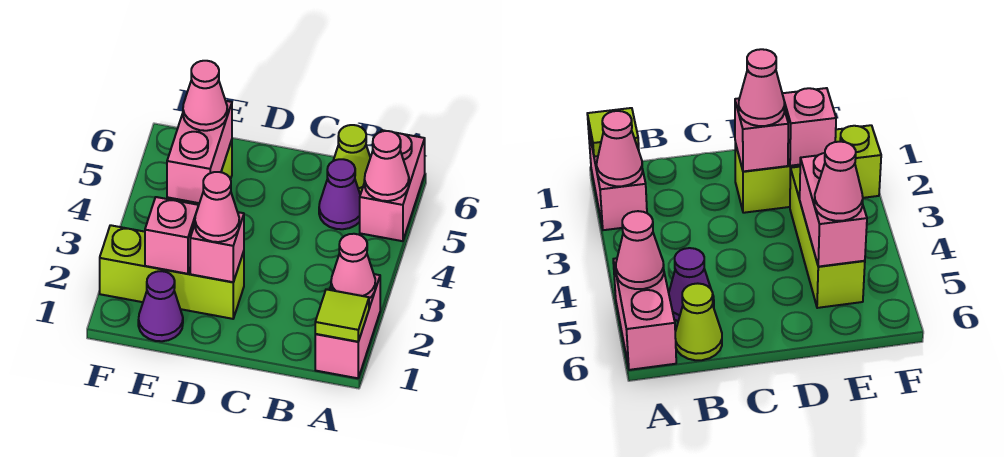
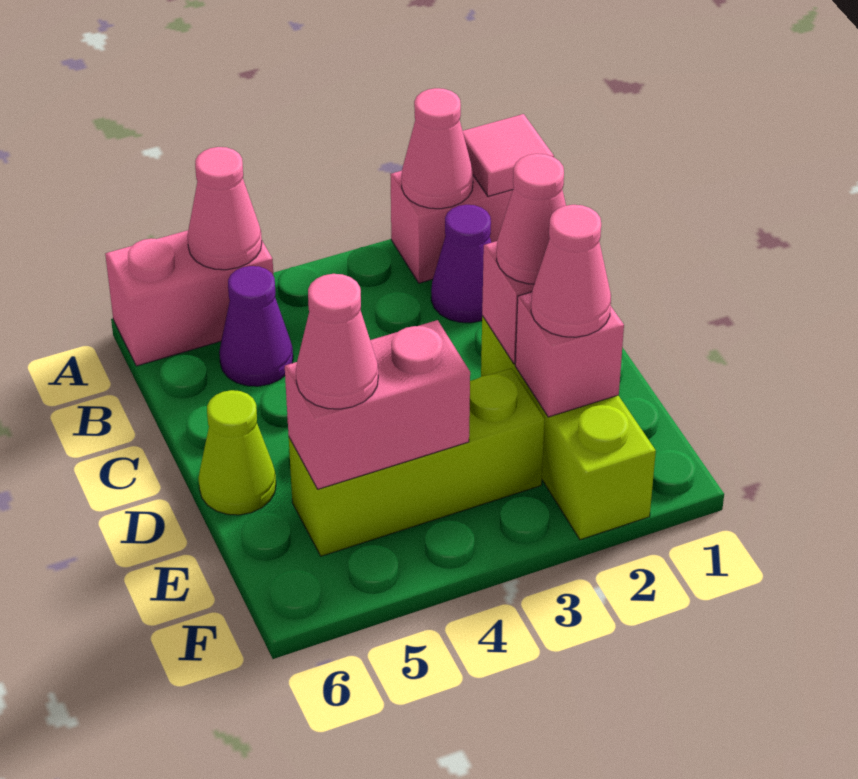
lime tile A1 level 2 -> pink tile A1 level 2
lime cone B6 level 1 -> lime cone D6 level 1
purple cone E1 level 1 -> purple cone B2 level 1
none -> pink cone E2 level 3

